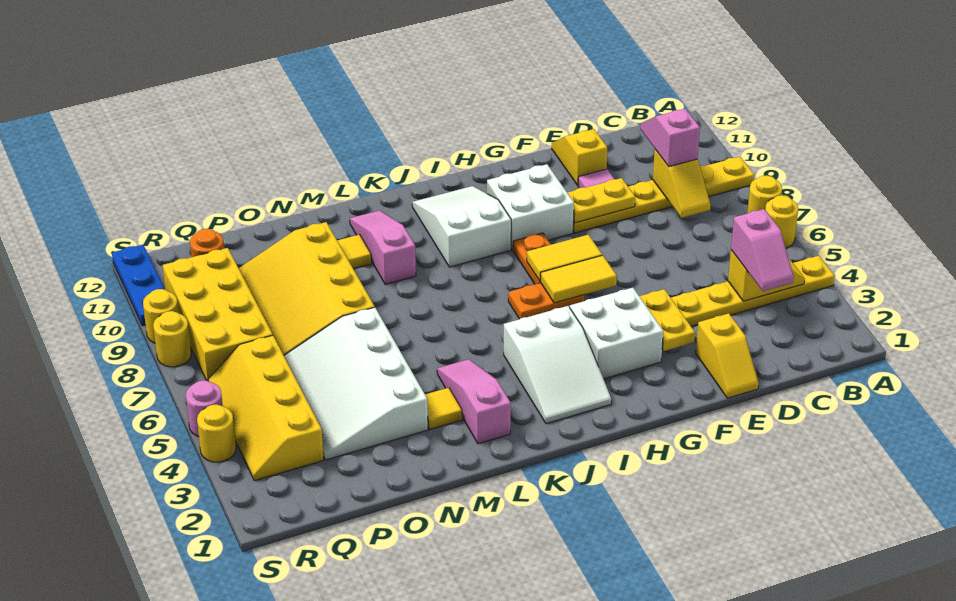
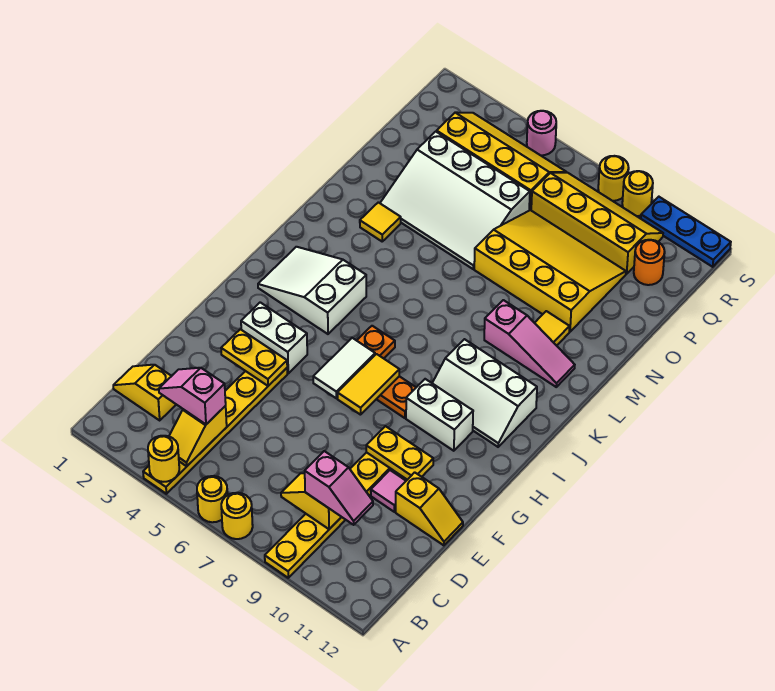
yellow slope E1:E2 level 1 top 2 -> yellow slope C1:C2 level 1 top 2
yellow plate E9:F9 level 2 -> yellow plate F9:F10 level 2
white brick G3:H4 level 1 -> white brick G3:G4 level 1
yellow tile G6:H6 level 2 -> white tile G6:H6 level 2
white brick G9:H10 level 1 -> white brick H9:H10 level 1
white slope I9:J11 level 1 top 9 -> white slope I9:J11 level 1 top J
pink slope L2:L4 level 1 top 2 -> none
white slope N3:P6 level 1 top N -> white slope N3:P6 level 1 top P
yellow brick Q7:R10 level 1 -> yellow slope Q7:R10 level 1 top Q
yellow round brick S4 level 1 -> yellow round brick A4 level 2

